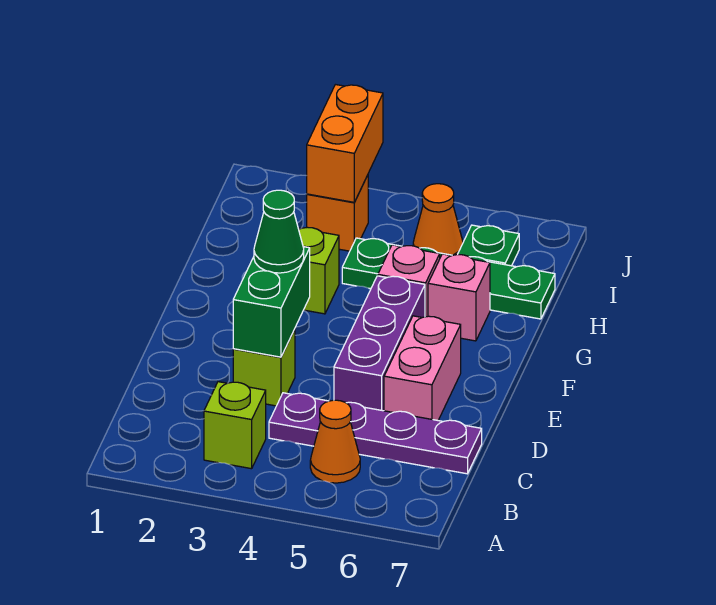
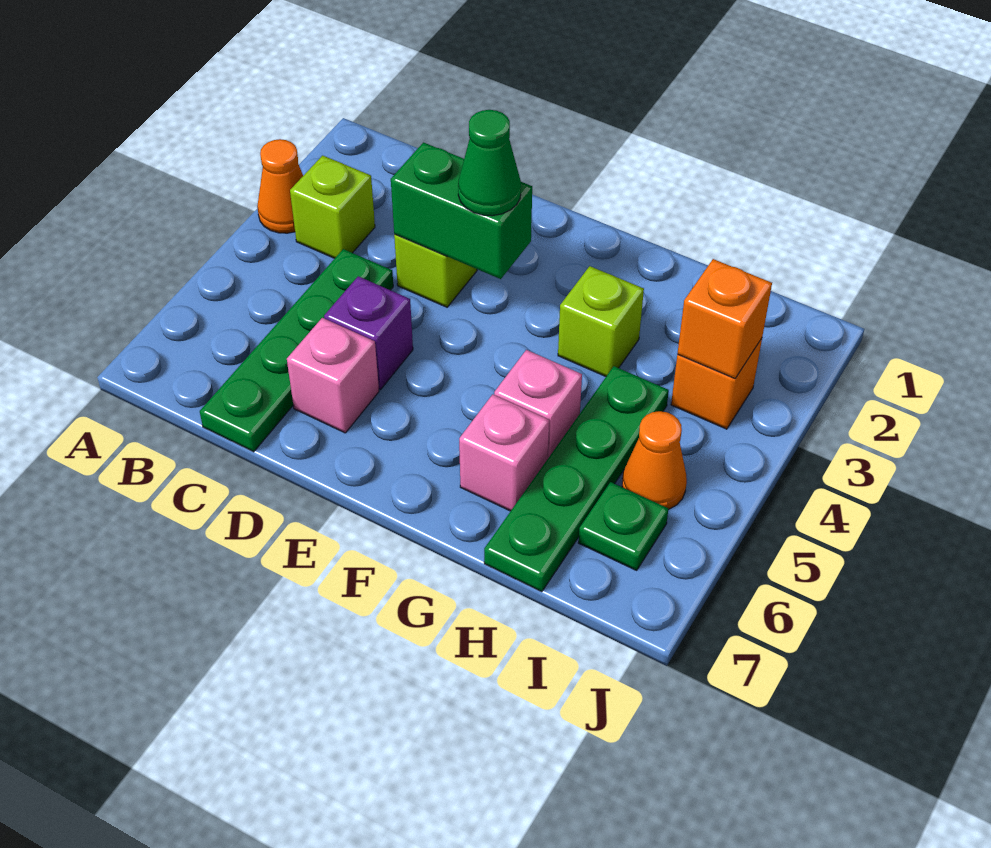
orange cone B5 level 1 -> orange cone A3 level 1
purple plate C4:C7 level 1 -> green plate C4:C7 level 1
purple brick D5:F5 level 1 -> purple brick D5 level 1
pink brick D6:E6 level 1 -> pink brick D6 level 1
orange brick I3:J3 level 2 -> orange brick I3 level 2

